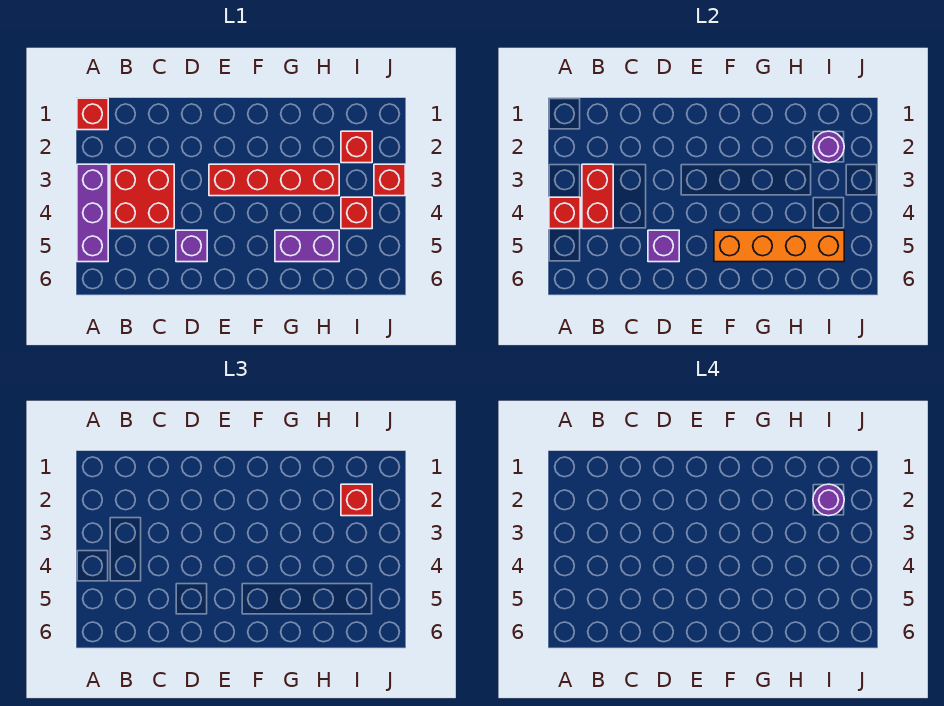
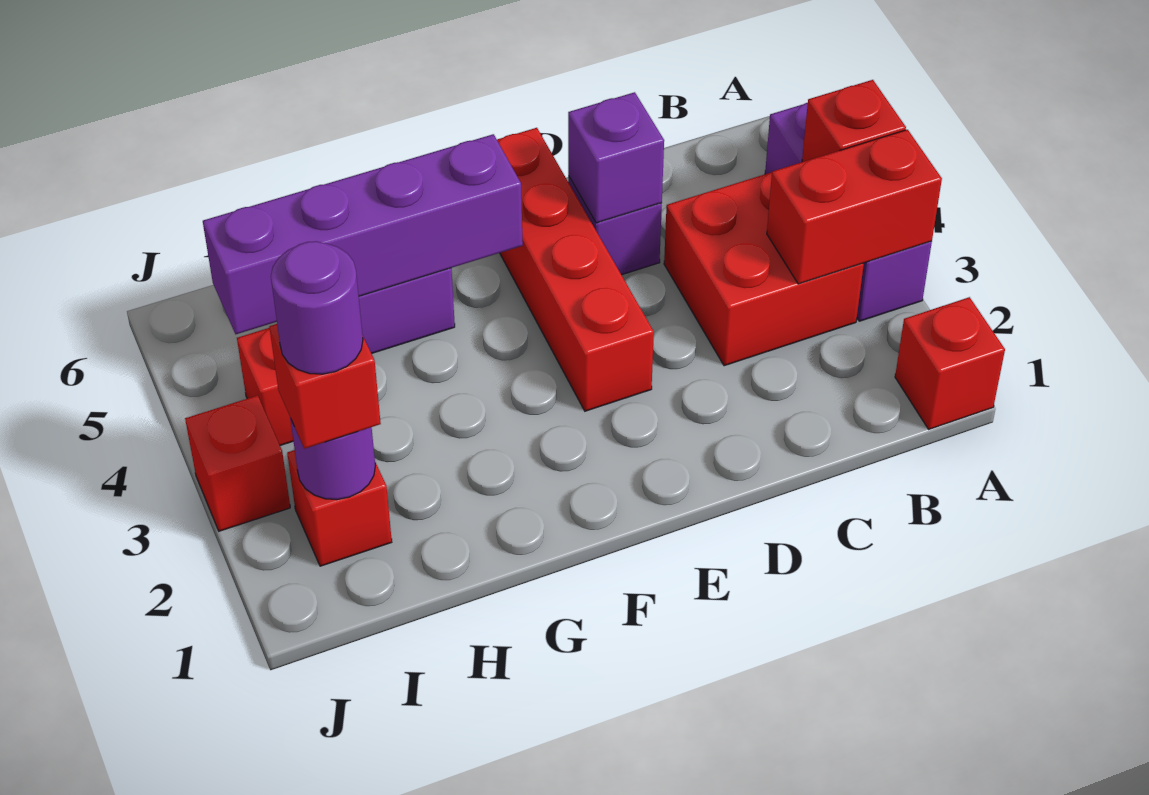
red brick B3:B4 level 2 -> red brick A3:B3 level 2
red brick E3:H3 level 1 -> red brick E3:E6 level 1
orange brick F5:I5 level 2 -> purple brick F5:I5 level 2

